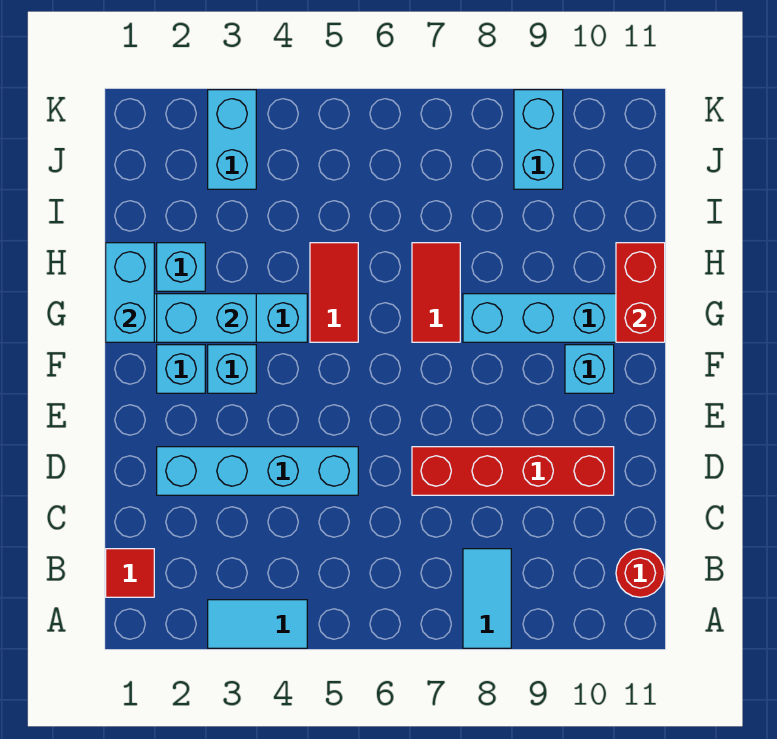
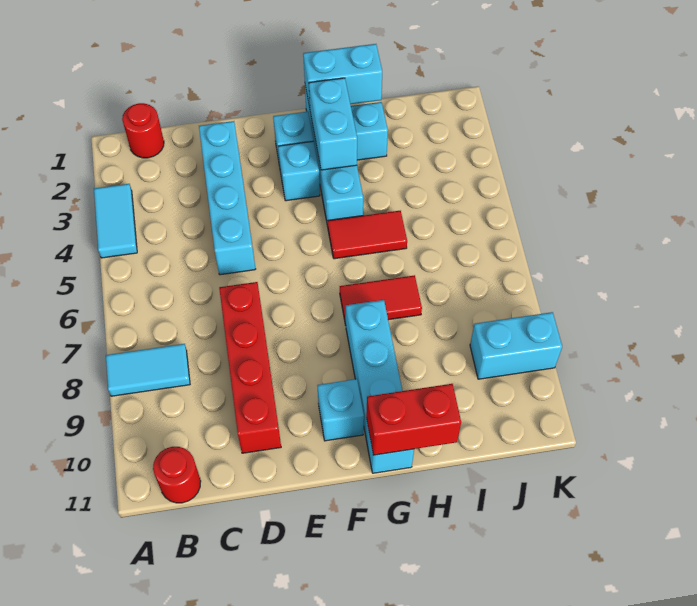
red tile B1 level 1 -> red round brick B1 level 1
cyan brick J3:K3 level 1 -> none

